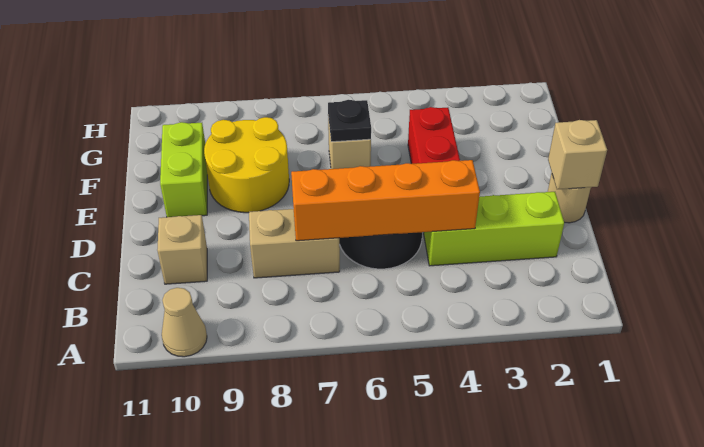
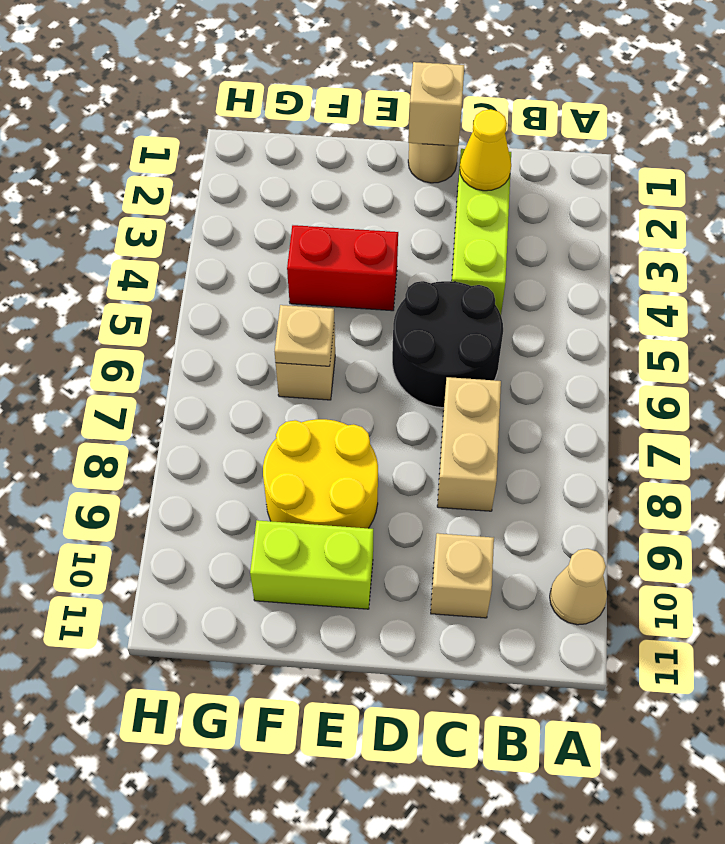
none -> yellow cone C2 level 2
orange brick C4:C7 level 2 -> none
black plate F6 level 2 -> tan plate F6 level 2

